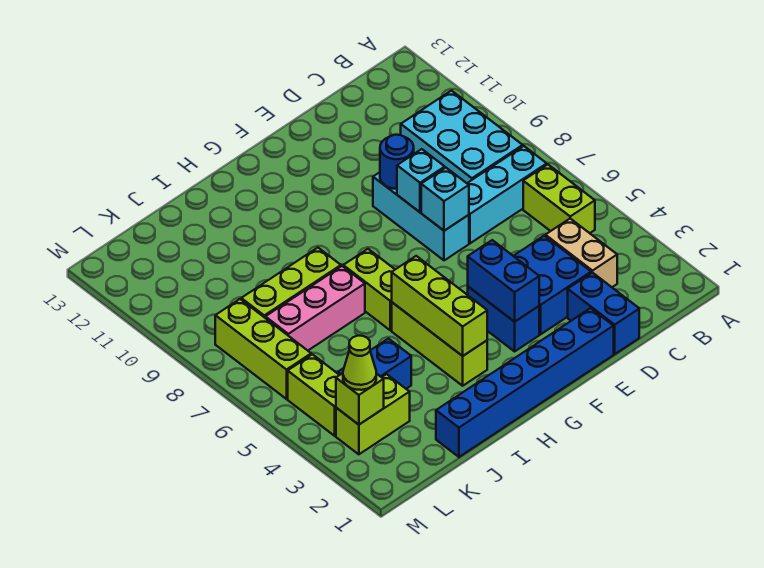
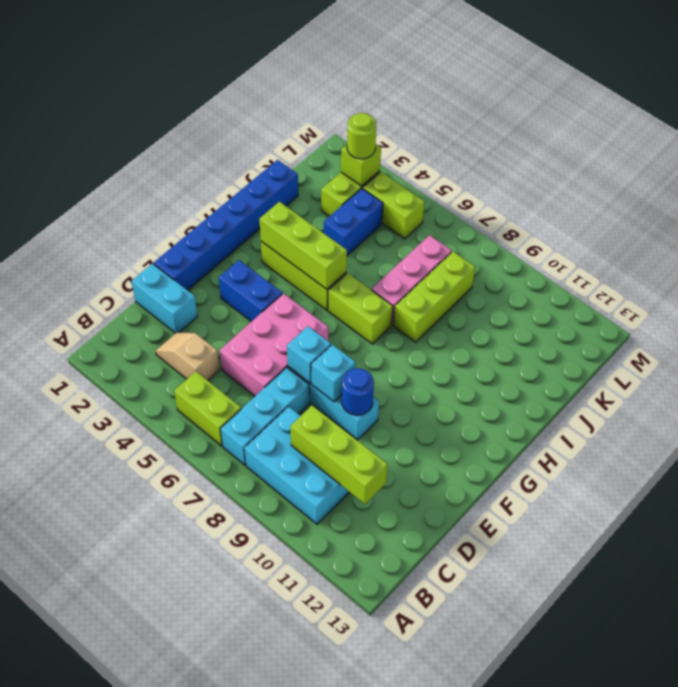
tan brick C3:C4 level 1 -> tan slope C3:C4 level 1 top 4
blue brick D1:D2 level 1 -> cyan brick D1:D2 level 1
blue brick D3:E4 level 1 -> none
none -> pink brick D5:F6 level 1
blue brick F3:F4 level 2 -> none
lime cone L3 level 3 -> lime round brick L3 level 3
lime brick L6:L8 level 1 -> lime brick C9:C11 level 2

